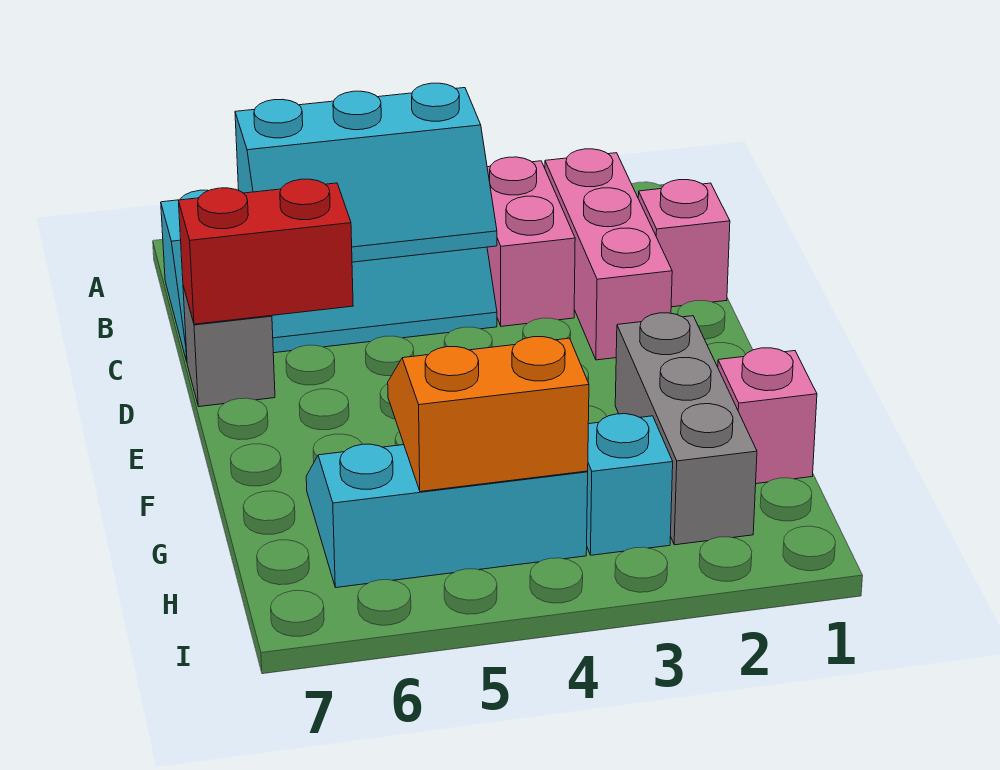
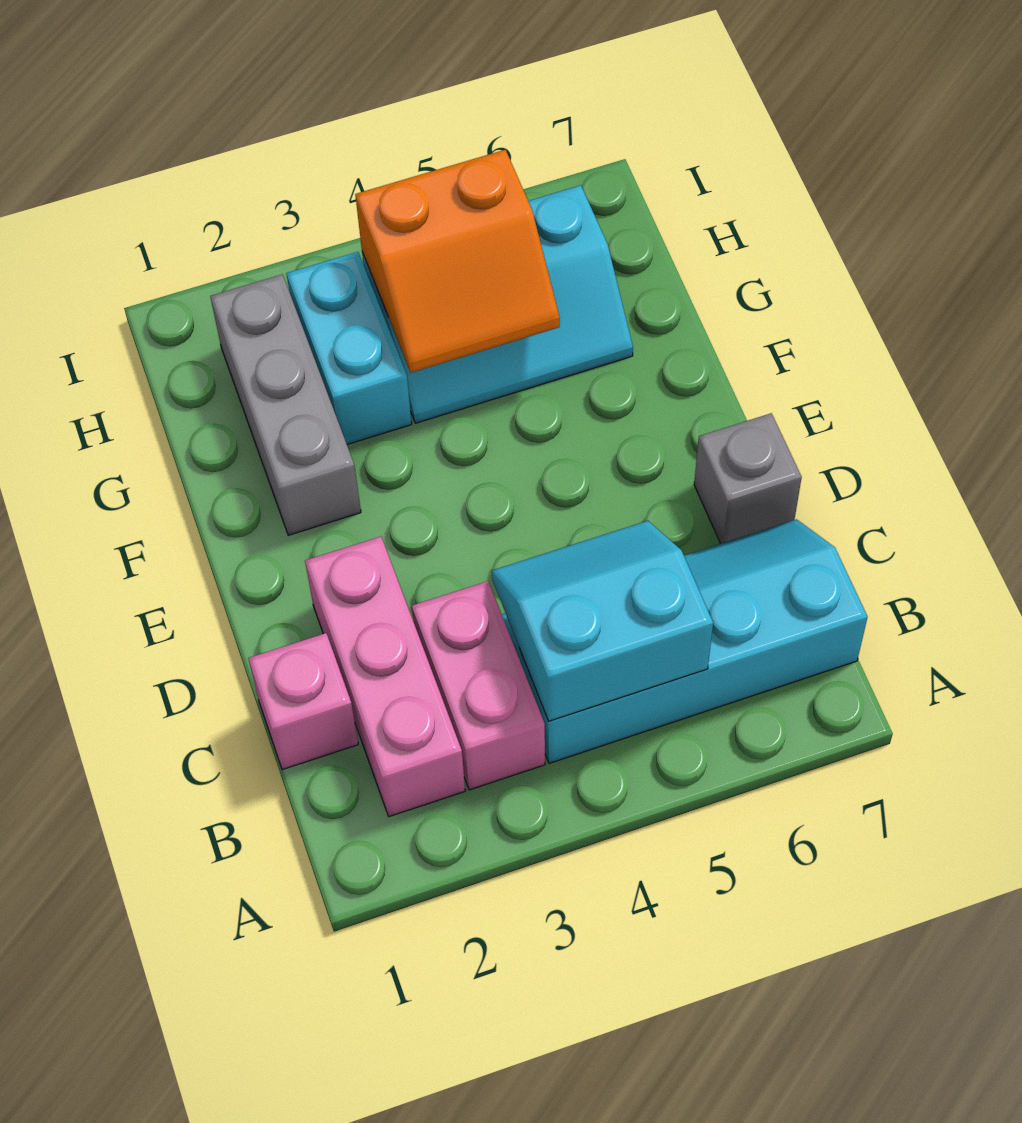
cyan slope B4:C6 level 2 top B -> cyan slope B4:C5 level 2 top B
red brick D6:D7 level 2 -> none
pink brick G1 level 1 -> none
cyan brick H3 level 1 -> cyan brick G3:H3 level 1

